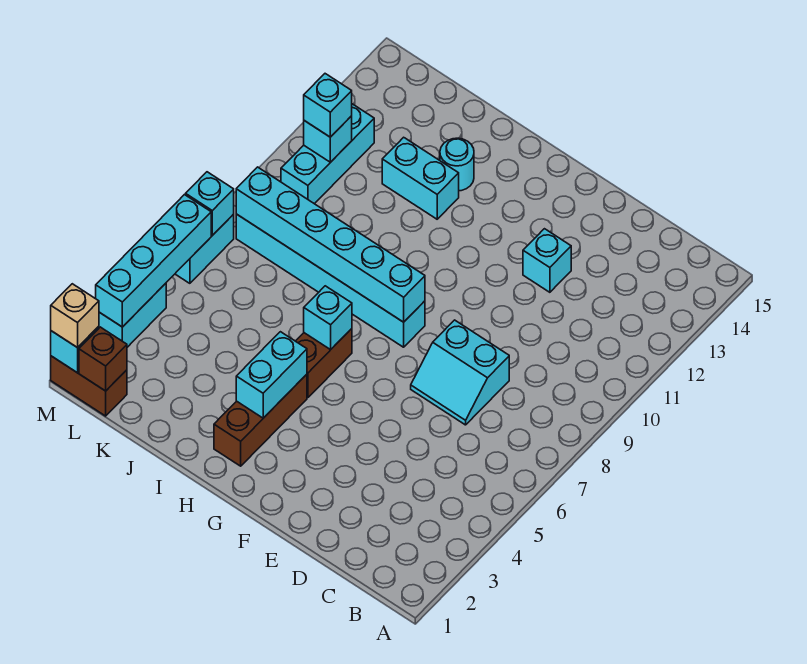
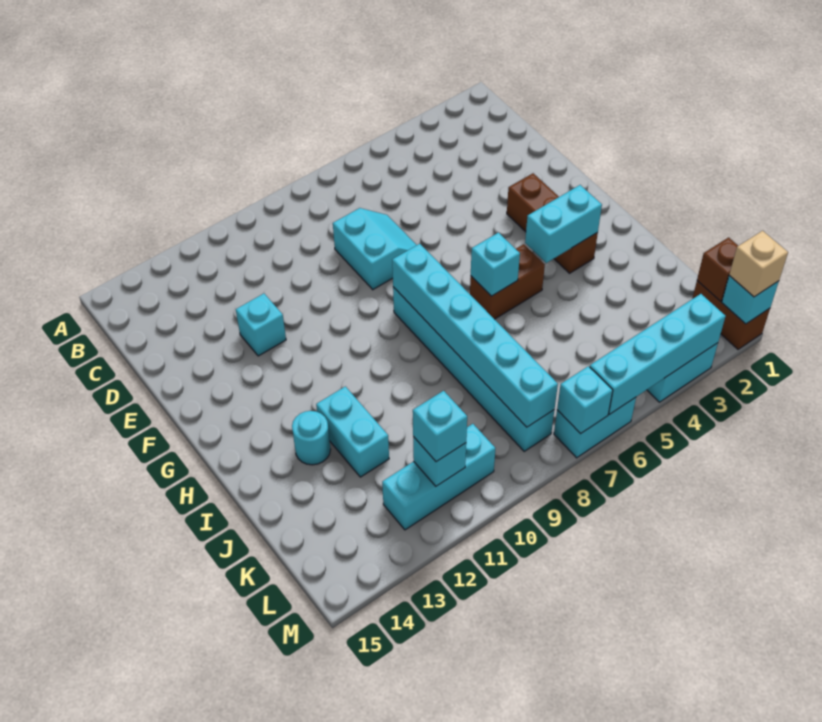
brown brick H2:H4 level 1 -> brown brick F3:H3 level 1

